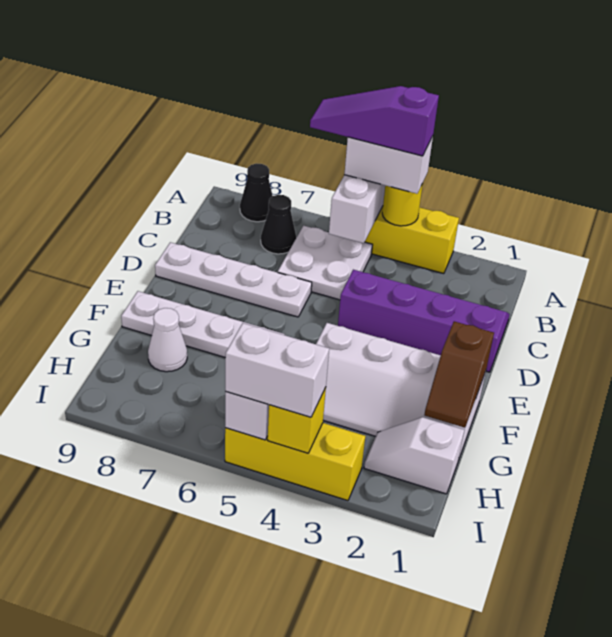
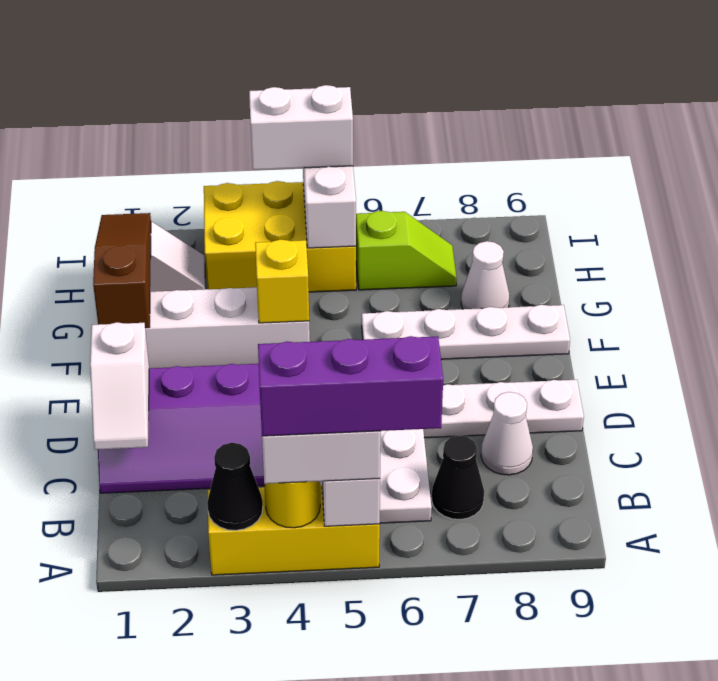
purple slope A4:A6 level 4 top 4 -> purple brick A4:A6 level 4
black cone A8 level 1 -> black cone A3 level 2
none -> white slope C1:D1 level 2 top D
none -> white cone C8 level 1
brown slope F1:G1 level 2 top F -> brown slope F1:H1 level 2 top F
none -> lime slope H6:H7 level 1 top 6
yellow brick I3:I5 level 1 -> yellow brick H3:I5 level 1
yellow brick I4 level 2 -> yellow brick F4 level 2

